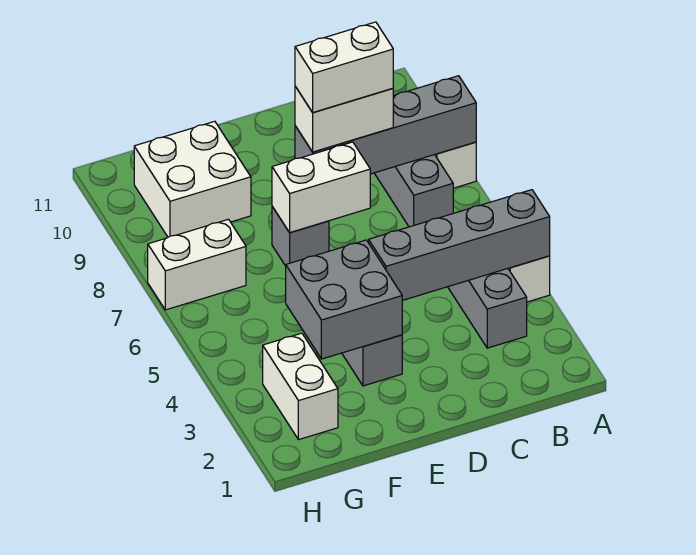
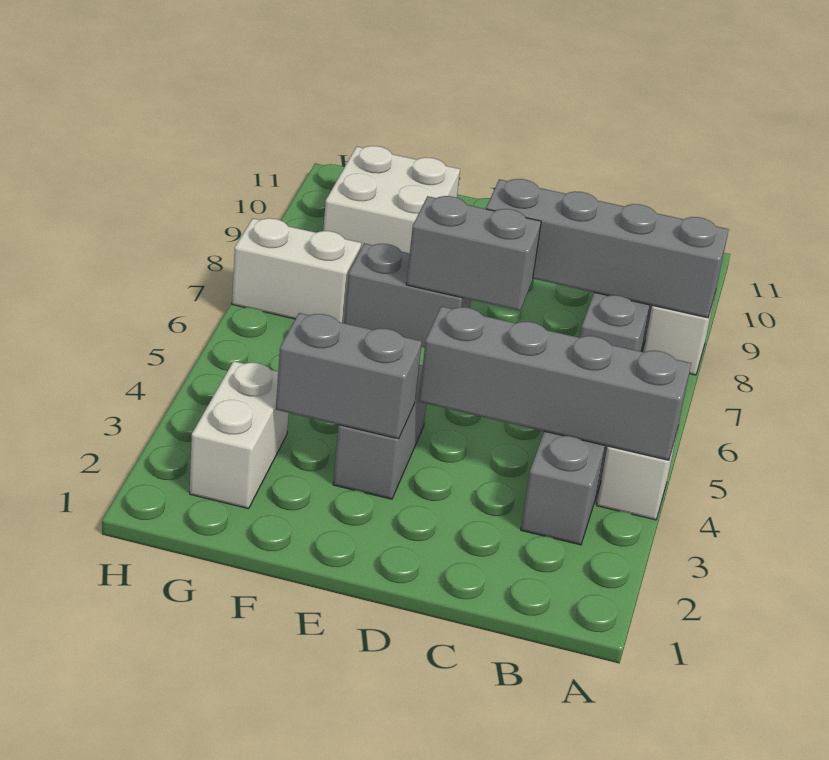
white brick C8:D8 level 3 -> none
white brick C8:D8 level 4 -> none
white brick D7:E7 level 2 -> grey brick D7:E7 level 2
grey brick E3:F4 level 2 -> grey brick E3:F3 level 2
grey brick E7 level 1 -> grey brick E7:F7 level 1

